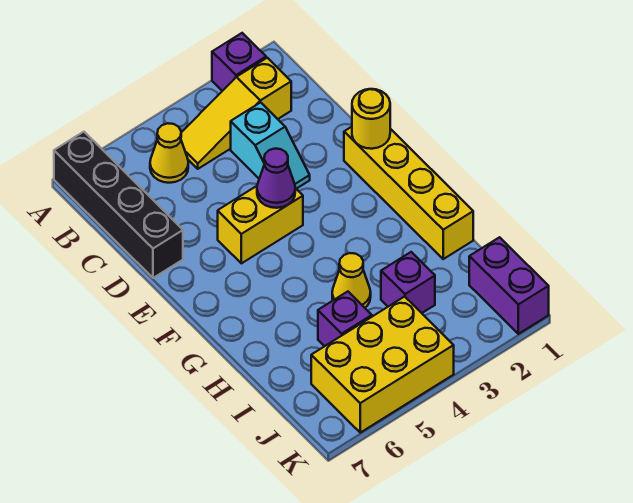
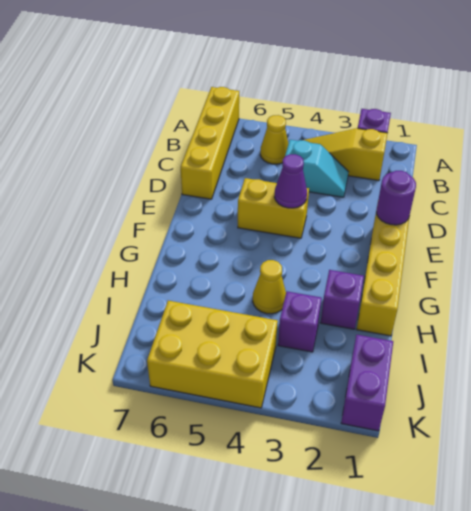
black brick A7:D7 level 1 -> yellow brick A7:D7 level 1
cyan slope C3:D3 level 1 top C -> cyan slope C3:C4 level 1 top 4
yellow round brick E1 level 2 -> purple round brick E1 level 2
purple brick I5 level 1 -> purple brick H2 level 1

